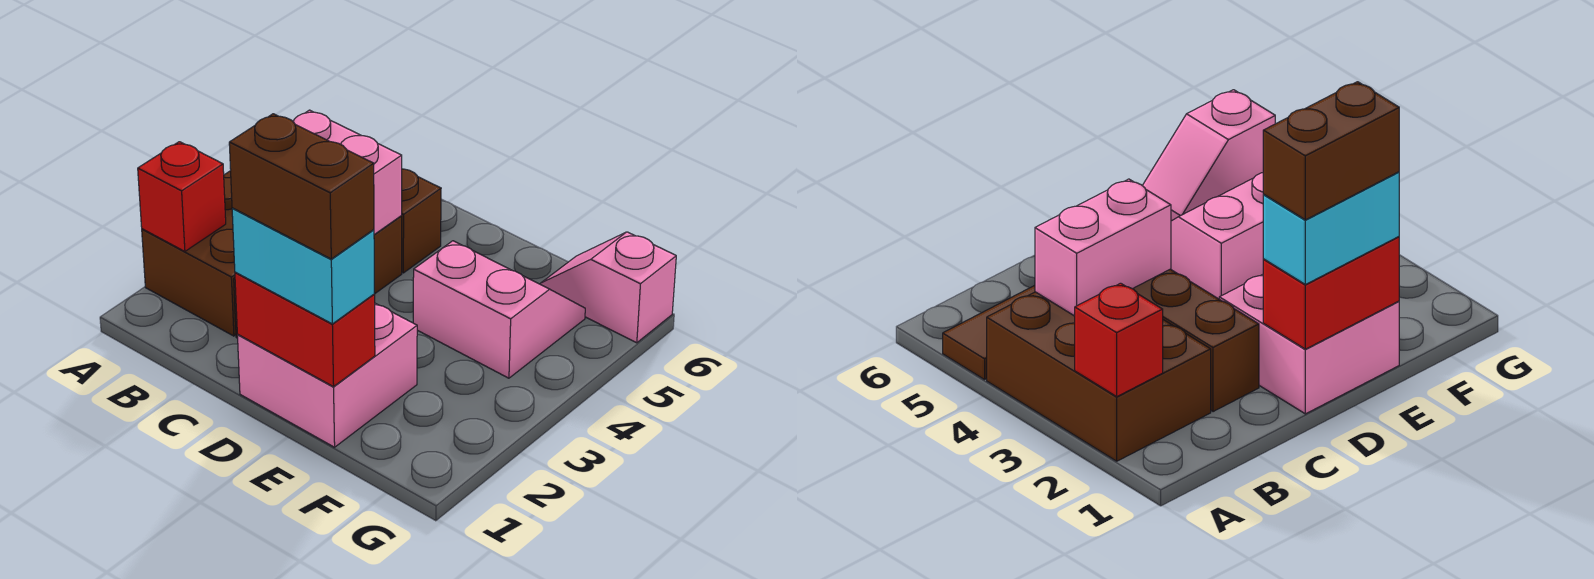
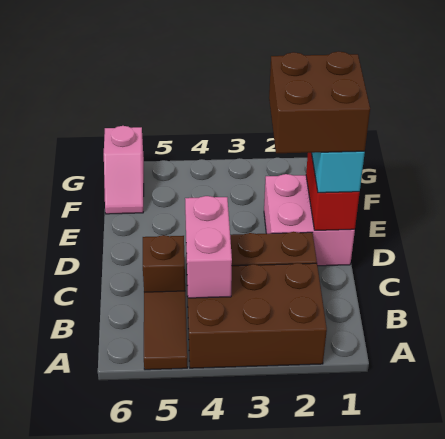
red brick A2 level 2 -> none
brown brick D1:E1 level 4 -> brown brick D1:E2 level 4
pink slope E4:F5 level 1 top 4 -> none

